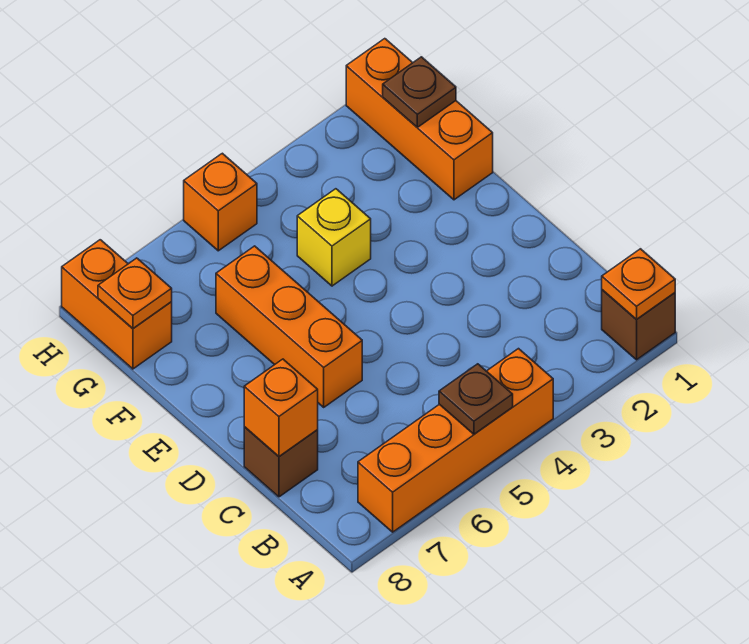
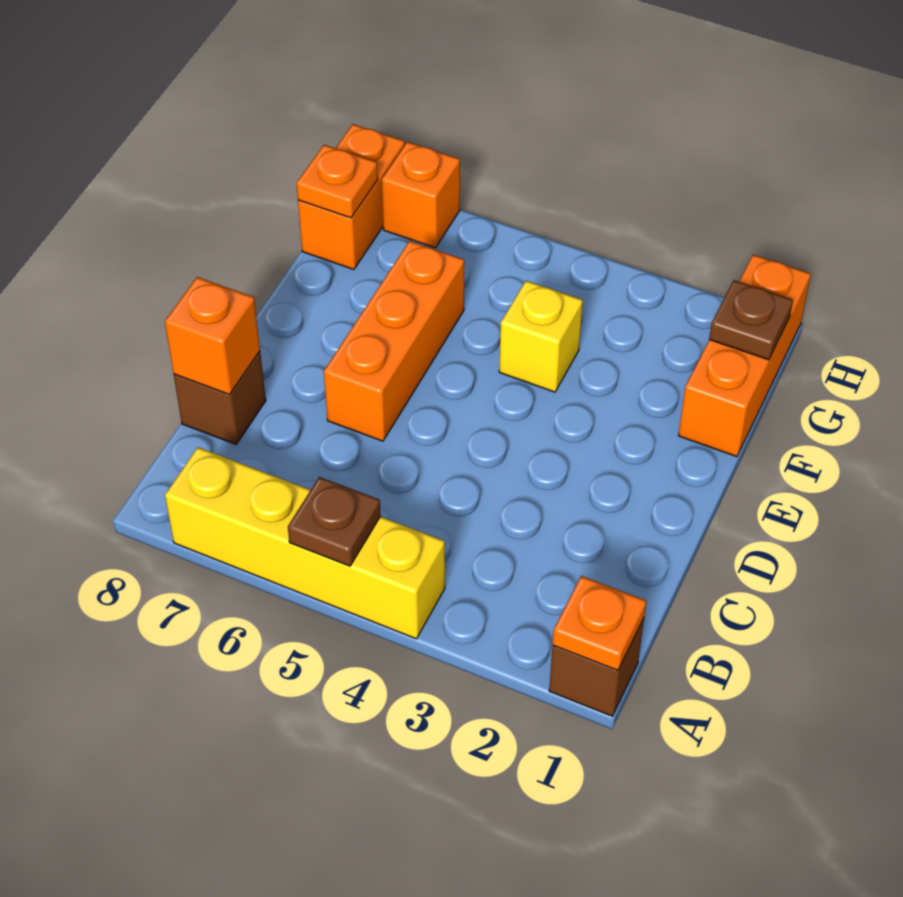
orange brick A4:A7 level 1 -> yellow brick A4:A7 level 1
orange brick H5 level 1 -> orange brick H7 level 1

